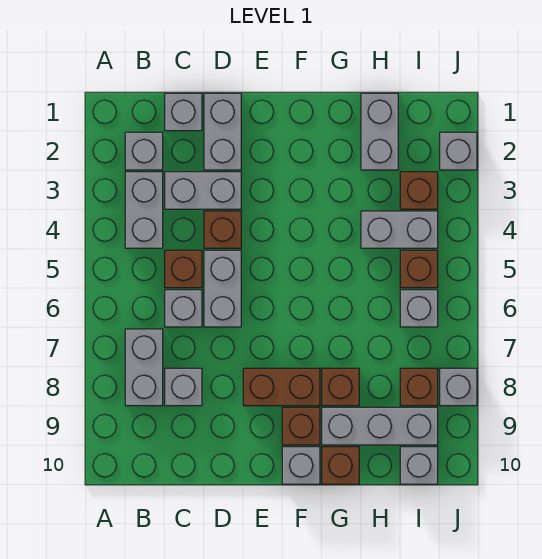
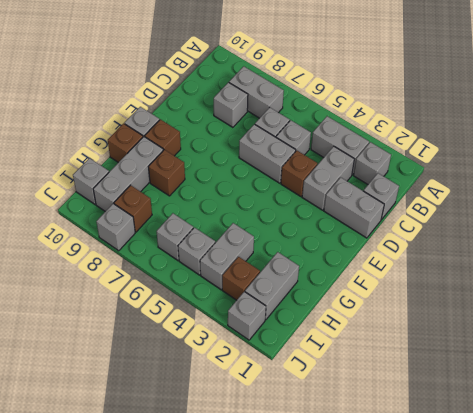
brown brick C5 level 1 -> grey brick C5 level 1
brown brick E8:F8 level 1 -> none
grey brick H1:H2 level 1 -> grey brick H2:I2 level 1
brown brick I5 level 1 -> grey brick I5 level 1

